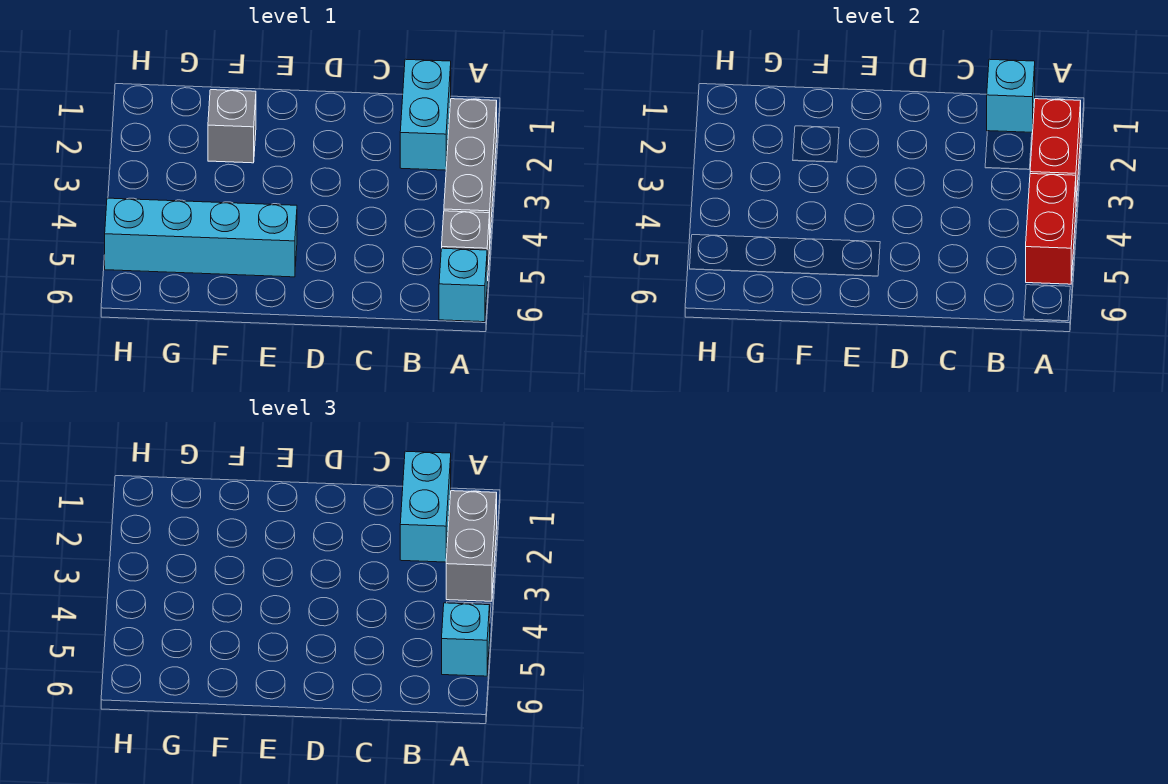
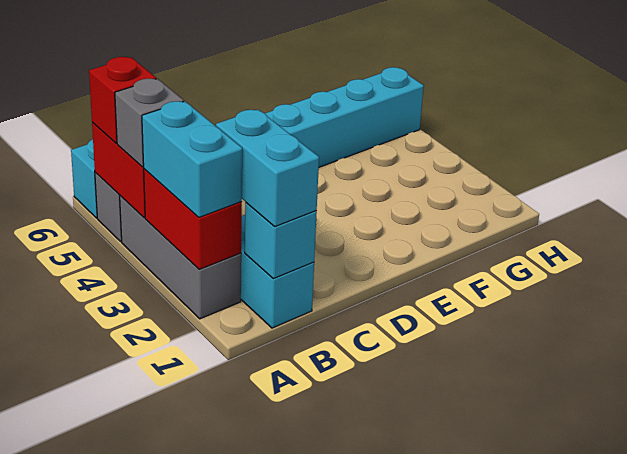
grey brick A2:A3 level 3 -> cyan brick A2:A3 level 3
cyan brick A5 level 3 -> red brick A5 level 3
grey brick F2 level 1 -> grey brick A4 level 3

